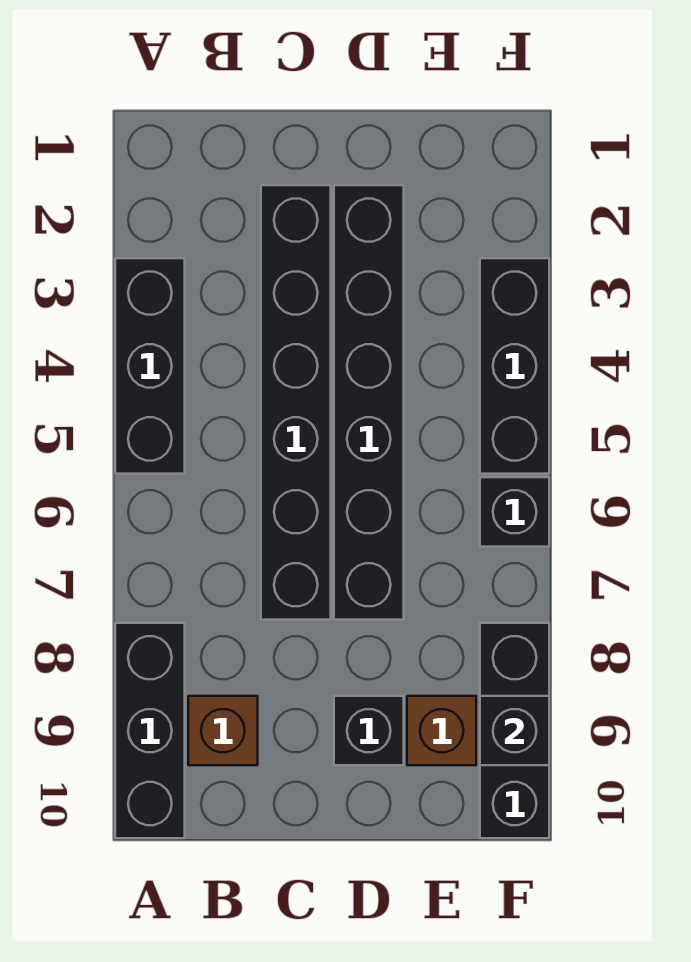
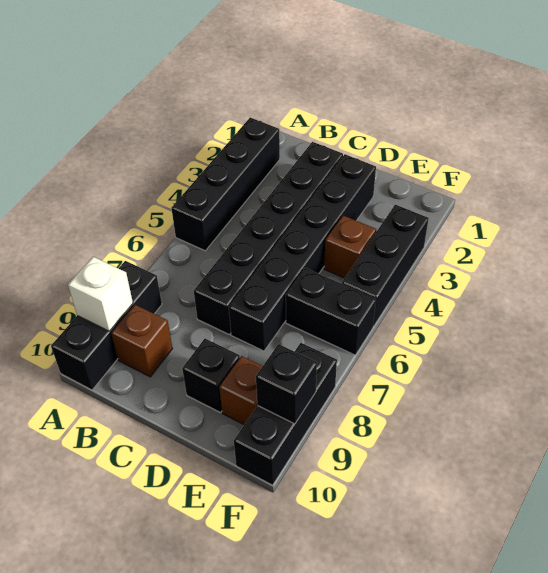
black brick A3:A5 level 1 -> black brick A2:A5 level 1
none -> white brick A9 level 2
none -> brown brick E4 level 1
black brick F6 level 1 -> black brick E6:F6 level 1

